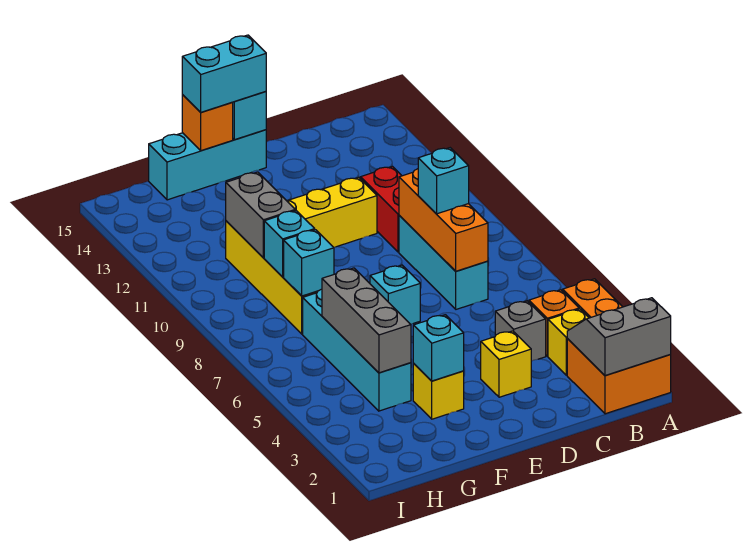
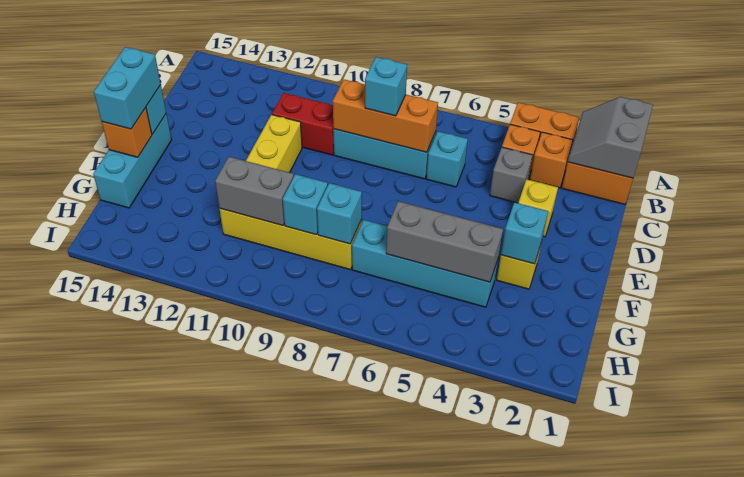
yellow brick B3 level 1 -> orange brick B3 level 1
cyan brick E7 level 1 -> cyan brick C6 level 1

